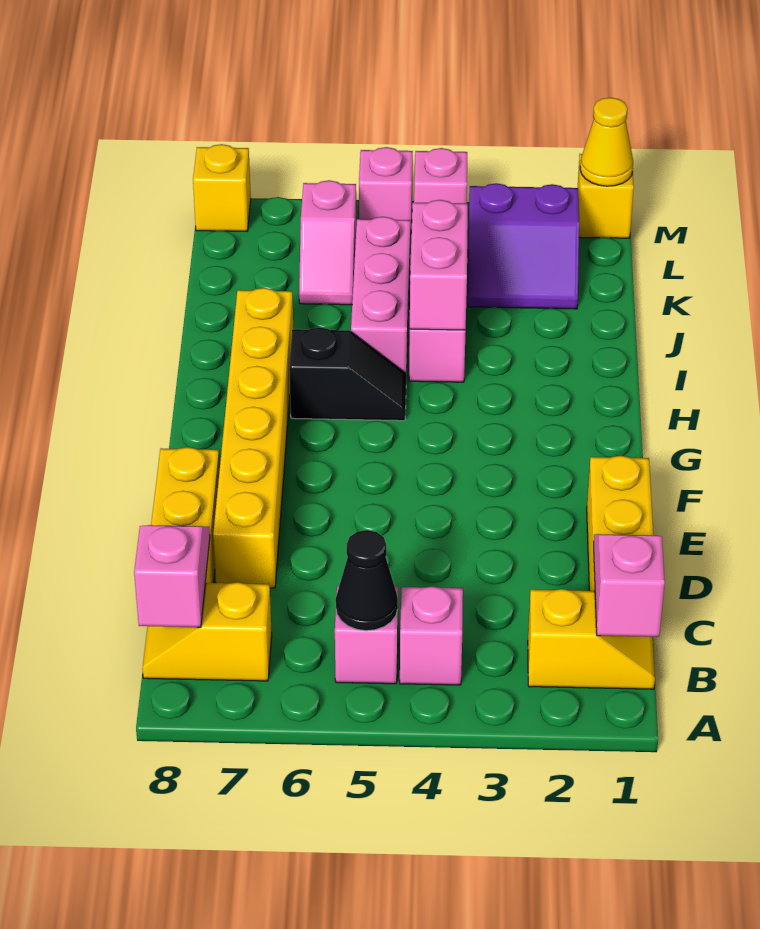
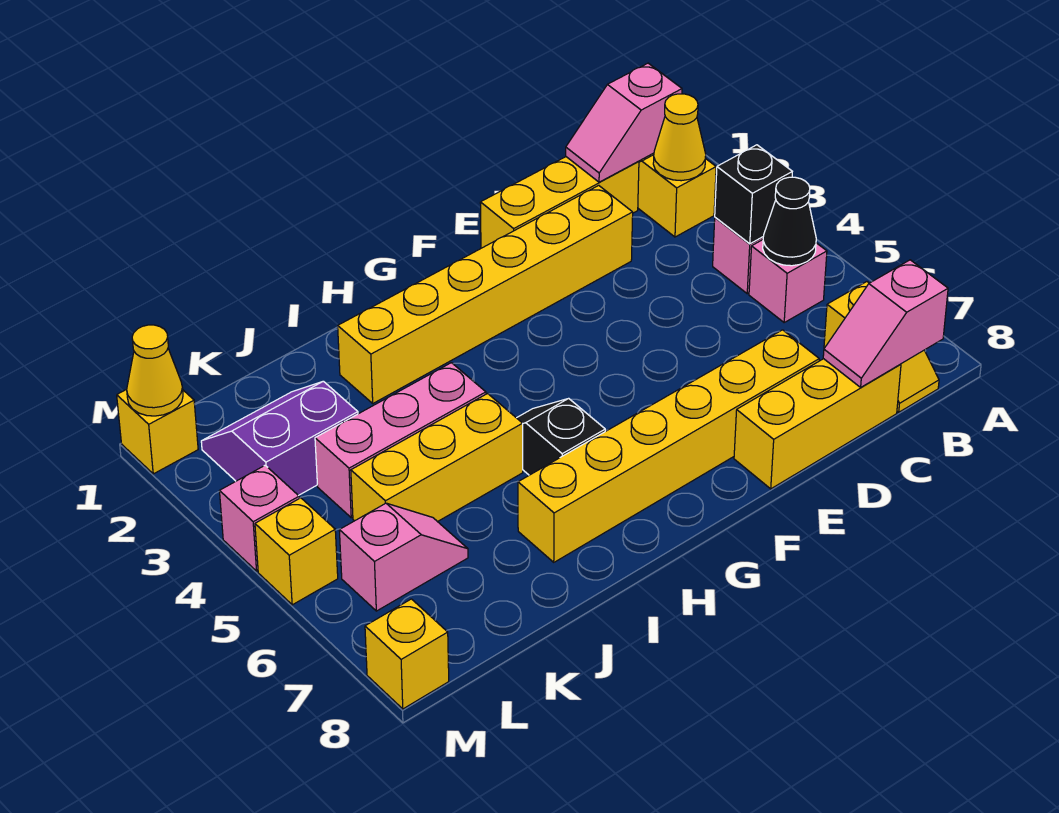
none -> yellow cone B2 level 2
none -> black brick B4 level 2
none -> yellow brick D2:I2 level 1
pink brick I4:J4 level 2 -> none
pink brick I5:K5 level 1 -> yellow brick I5:K5 level 1
purple slope K2:L3 level 1 top L -> purple slope K2:L3 level 1 top 3
pink brick M5 level 1 -> yellow brick M5 level 1

